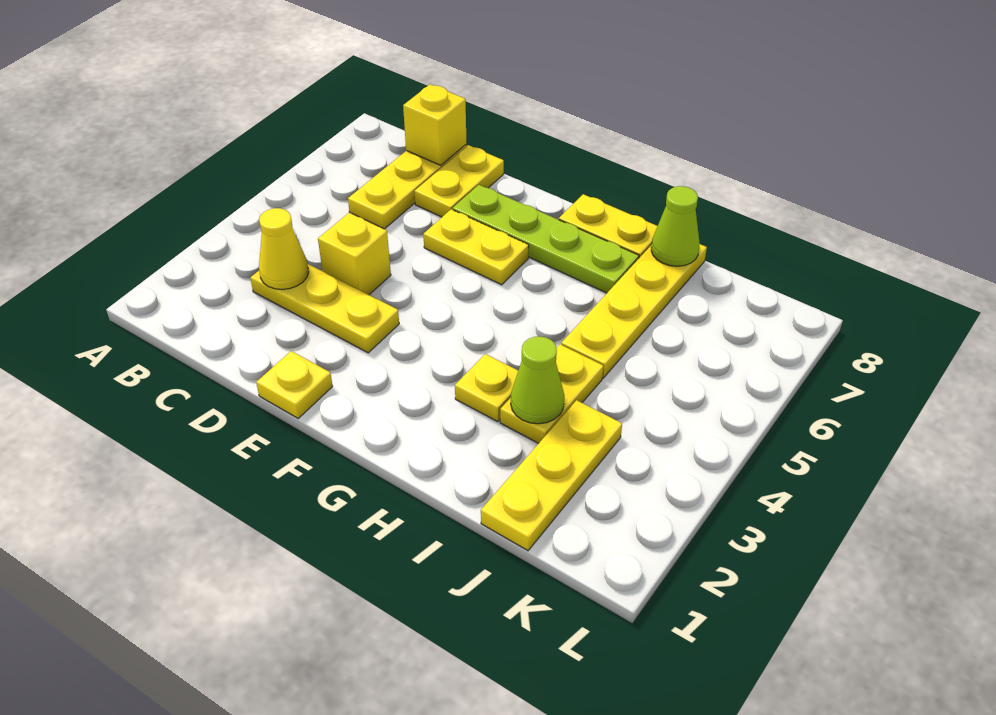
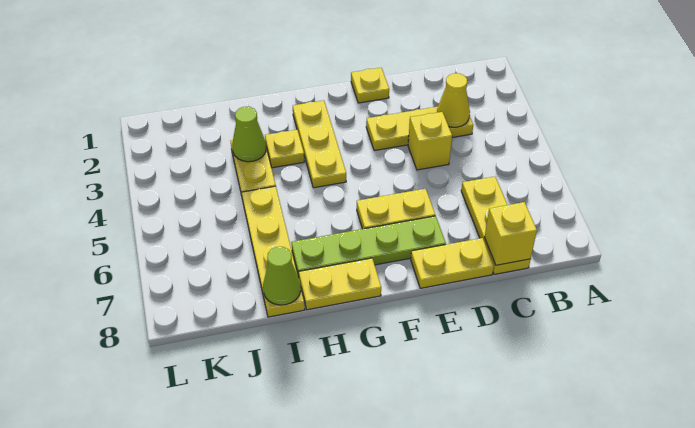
yellow plate D7:D8 level 1 -> yellow plate D8:E8 level 1
yellow plate J1:J3 level 1 -> yellow plate G2:G4 level 1

